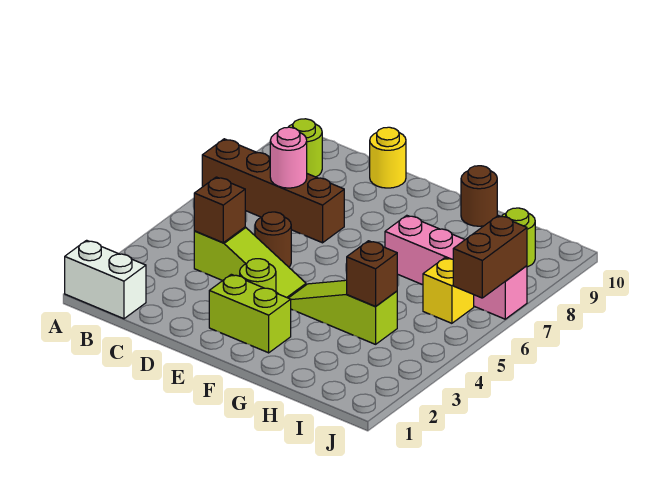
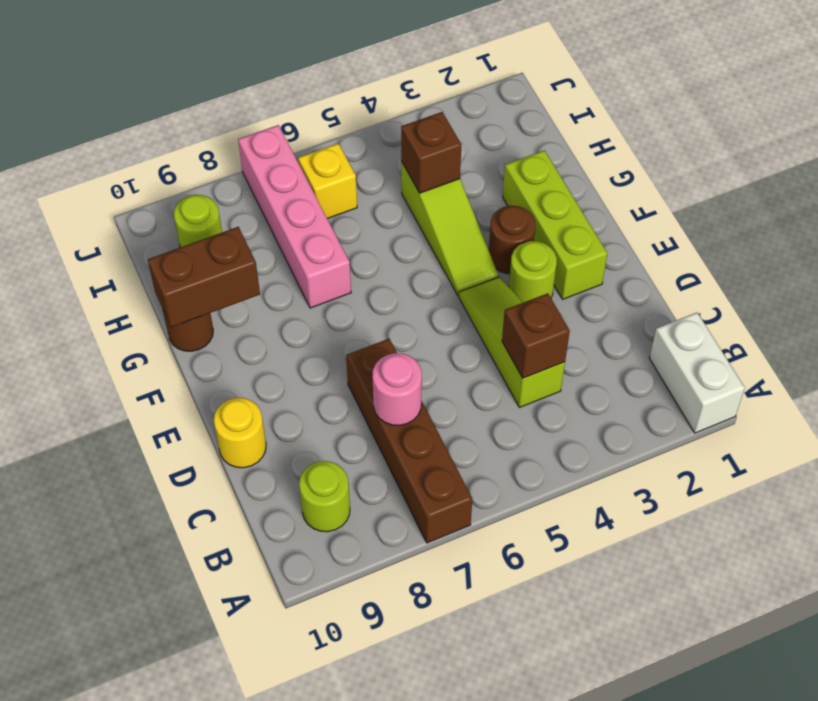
brown round brick D5 level 1 -> brown round brick F3 level 1
lime brick E2:F2 level 1 -> lime brick E2:G2 level 1
brown brick J6:J7 level 2 -> brown brick G9:G10 level 2

